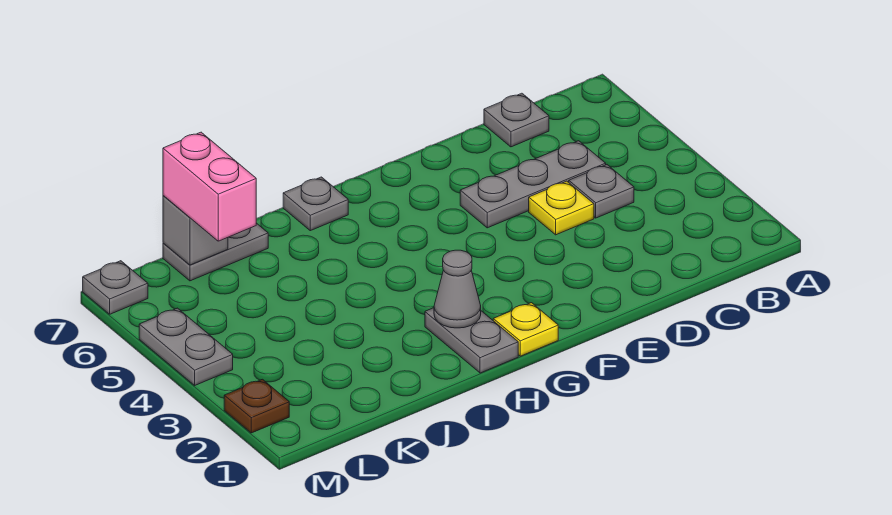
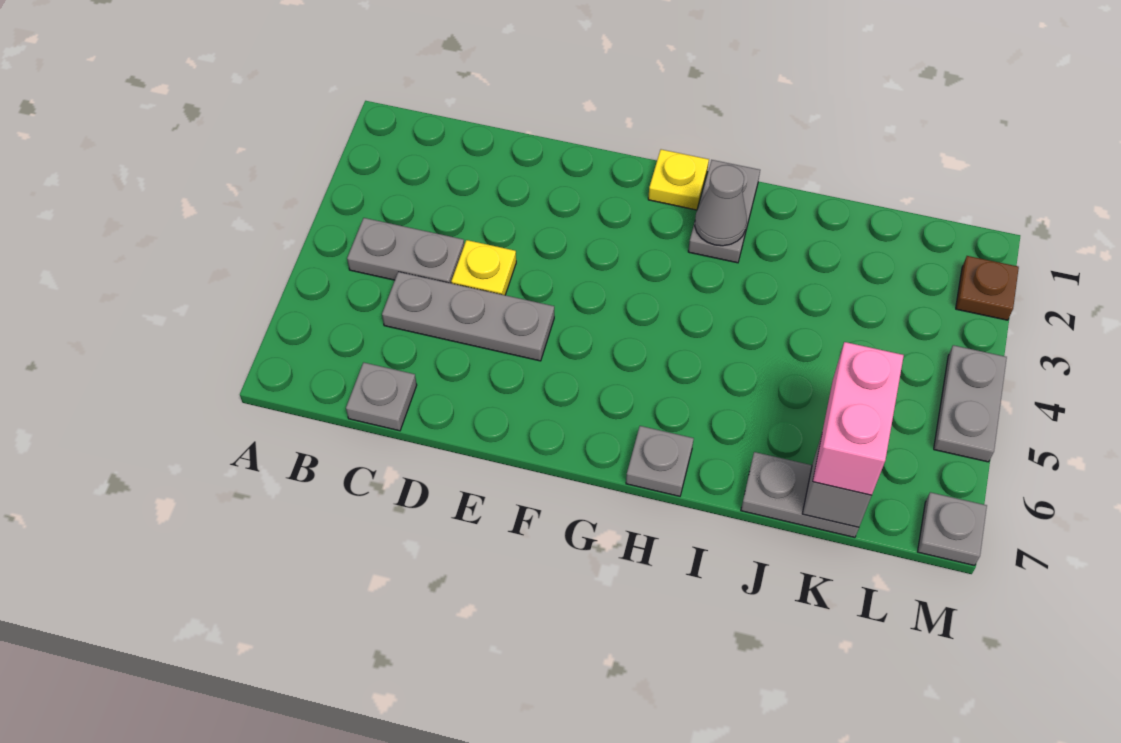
grey plate C4 level 1 -> grey plate B4:C4 level 1

